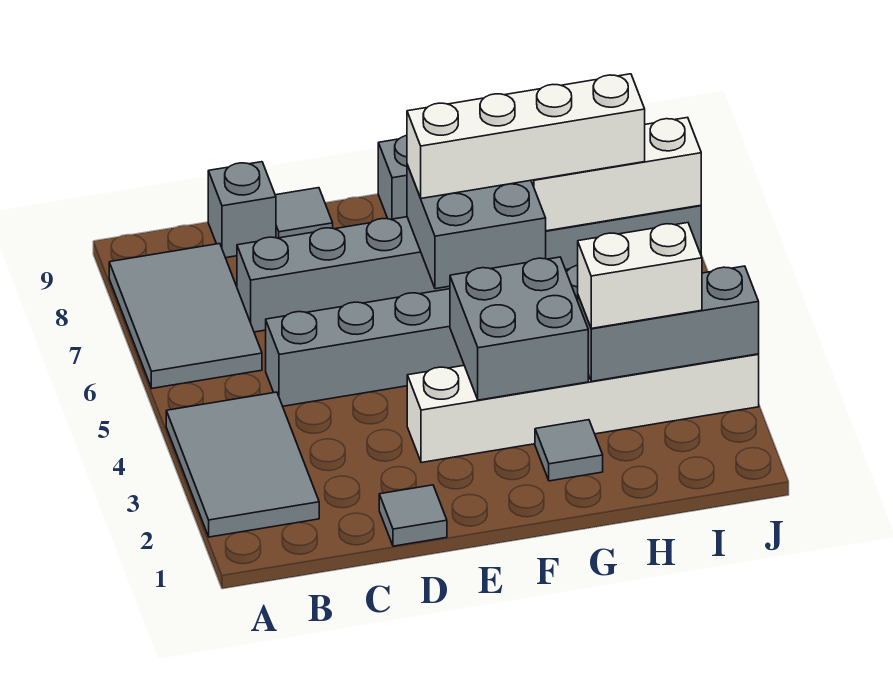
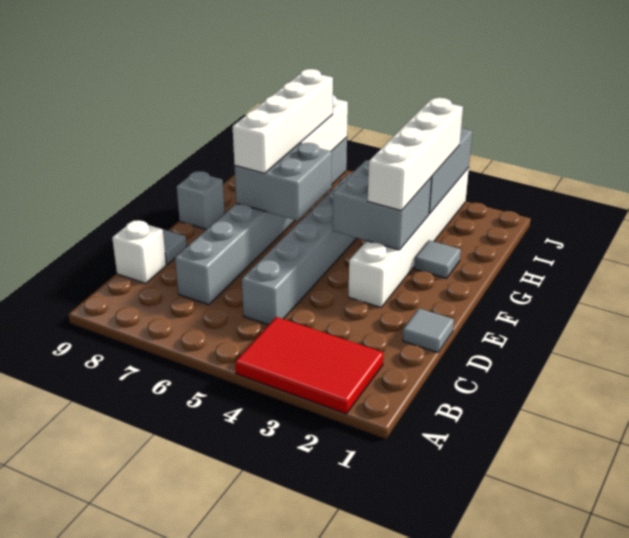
grey tile A2:B4 level 1 -> red tile A2:B4 level 1
grey tile A6:B8 level 1 -> none
grey brick C9 level 1 -> white brick C9 level 1
white brick H3:I3 level 3 -> white brick F3:I3 level 3

